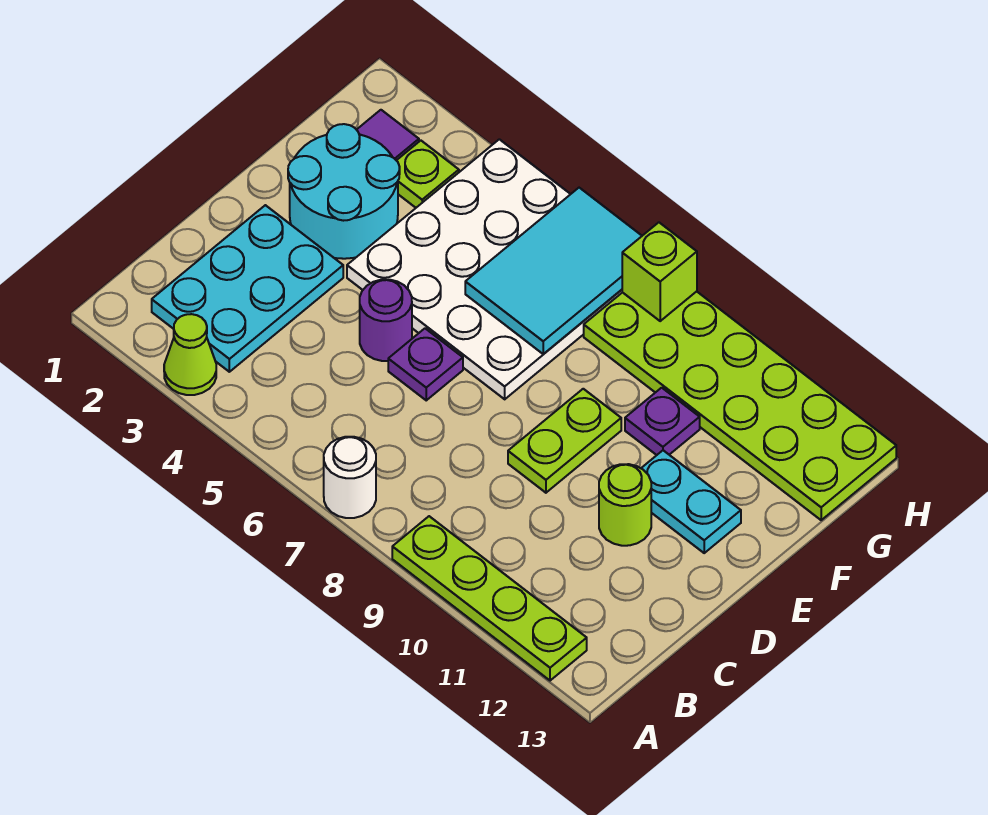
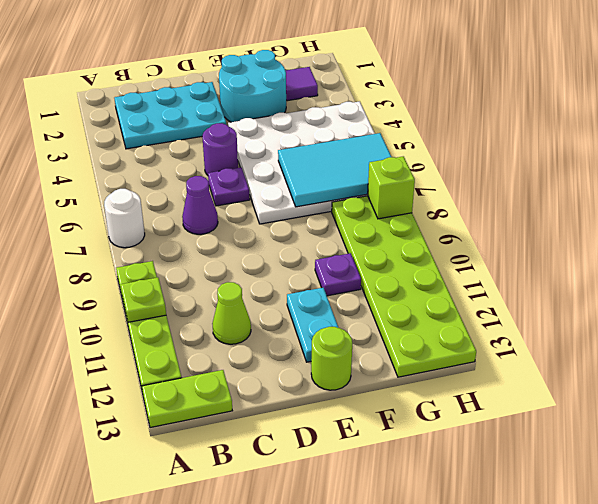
lime cone A3 level 1 -> lime cone C11 level 1
none -> purple cone C7 level 1
lime plate D9:E9 level 1 -> lime plate A13:B13 level 1
lime round brick D11 level 1 -> lime round brick E13 level 1
lime plate G3 level 1 -> lime plate A10 level 2

